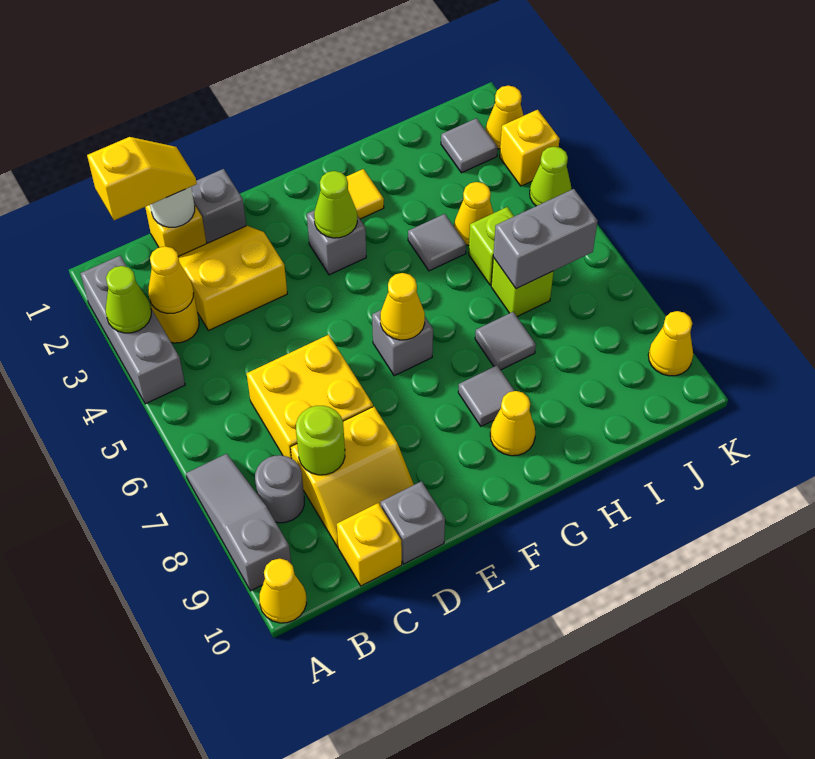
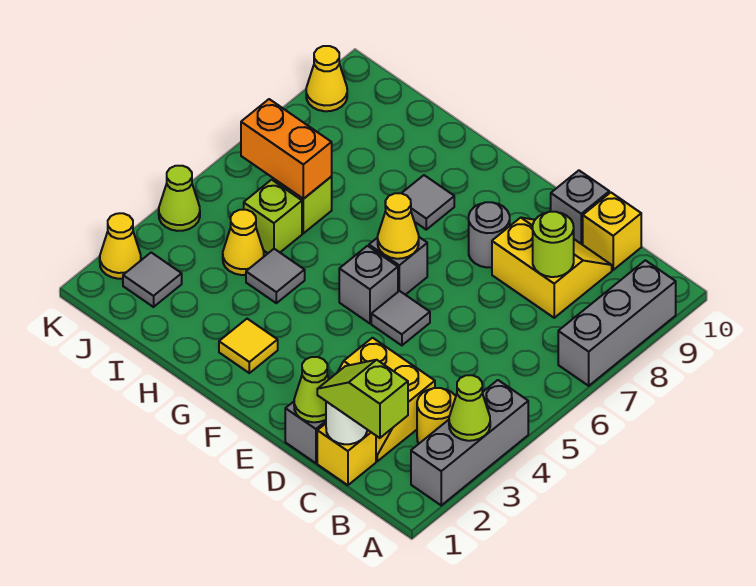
grey slope A7:A9 level 1 top 9 -> grey brick A7:A9 level 1
yellow cone A10 level 1 -> none
yellow slope B1:C1 level 3 top B -> lime slope B1:C1 level 3 top B
yellow cone B3 level 2 -> none
grey round brick B8 level 1 -> grey round brick E8 level 1
yellow brick C6:D7 level 1 -> none
grey brick F3 level 1 -> grey brick F5 level 1
lime cone F3 level 2 -> lime cone D1 level 2
yellow cone G9 level 1 -> none
grey tile H7 level 1 -> grey tile E5 level 1
grey brick I6:J6 level 2 -> orange brick I6:J6 level 2
yellow brick K3 level 1 -> none

